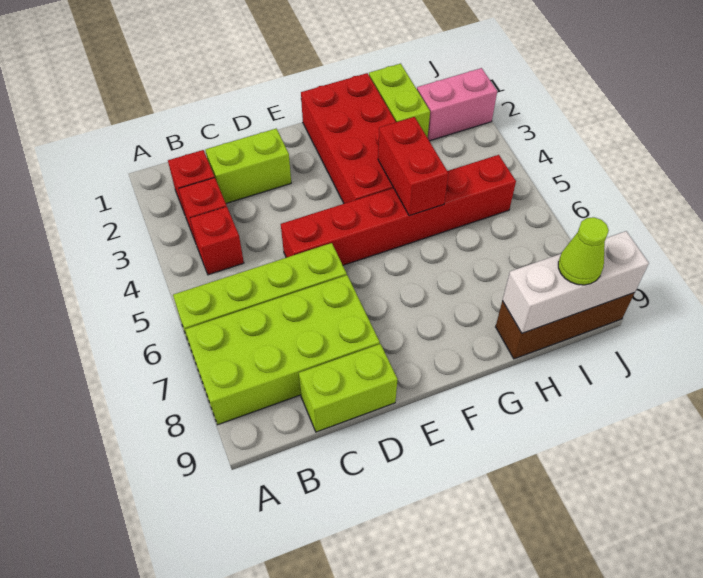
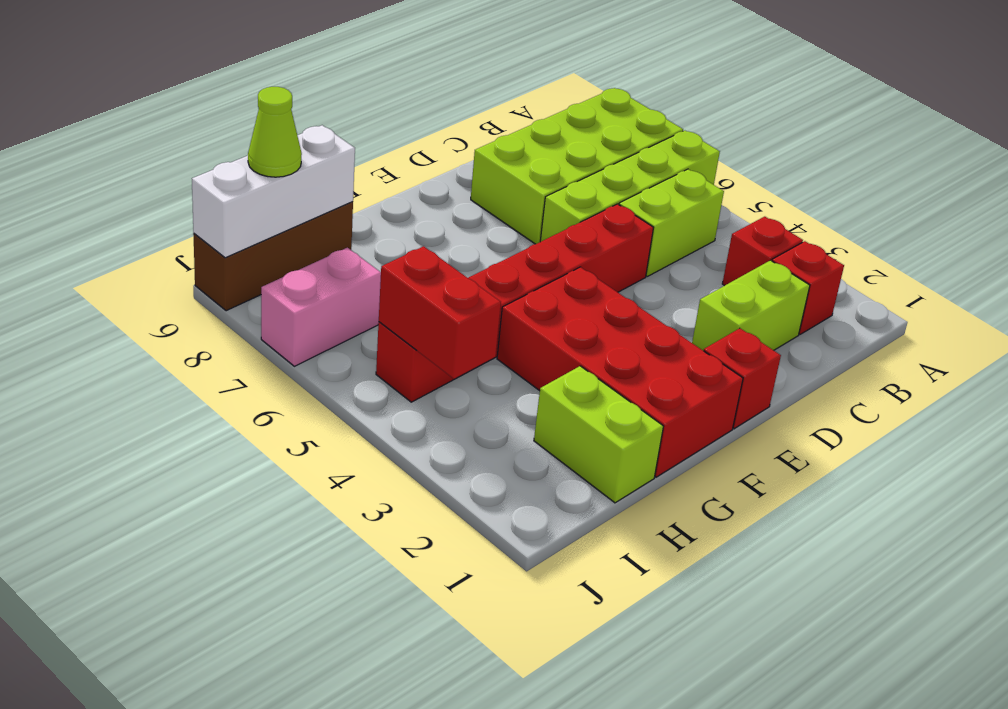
red brick B4 level 1 -> red brick E1 level 1
lime brick C9:D9 level 1 -> lime brick B5:C5 level 1
red brick G4:G5 level 2 -> red brick I4:I5 level 2
pink brick I2:J2 level 1 -> pink brick I7:J7 level 1

